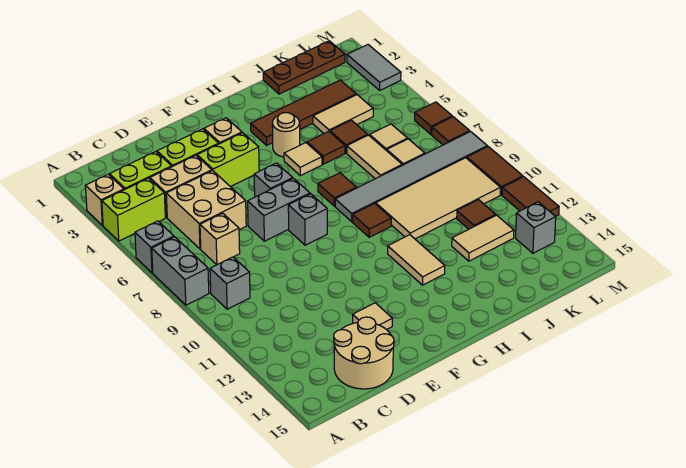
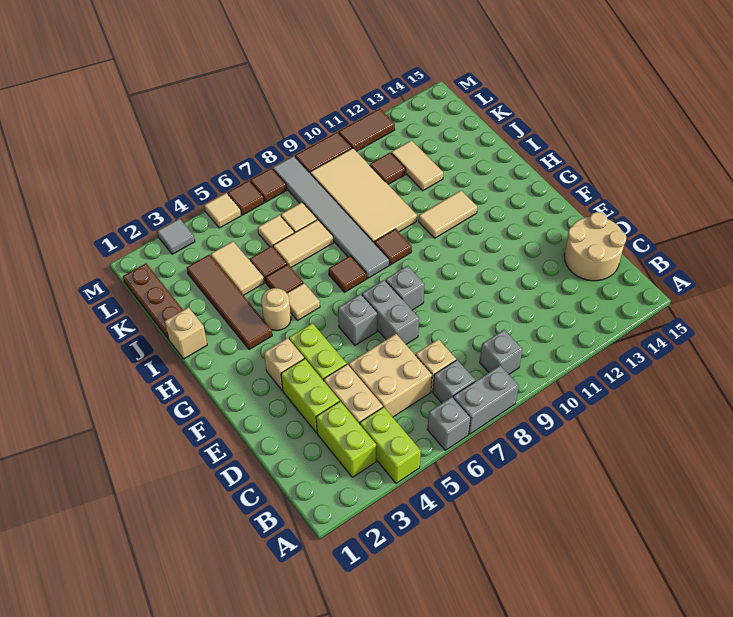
tan brick A3 level 1 -> tan brick I1 level 1
tan tile E13 level 1 -> tan tile M5 level 1
grey brick L13 level 1 -> grey brick B7 level 1
grey tile M2:M3 level 1 -> grey tile M3 level 1

